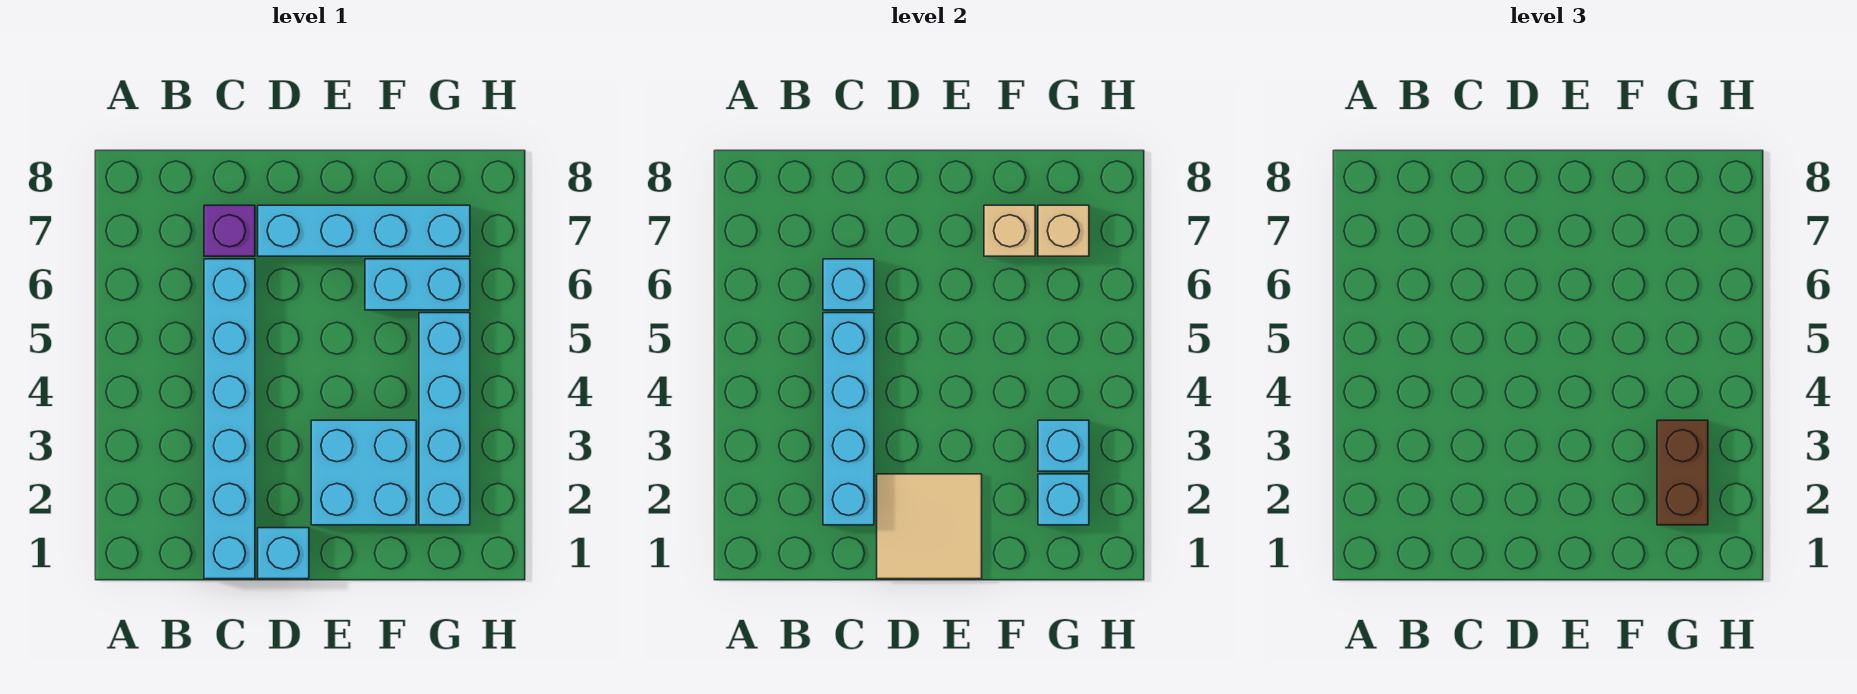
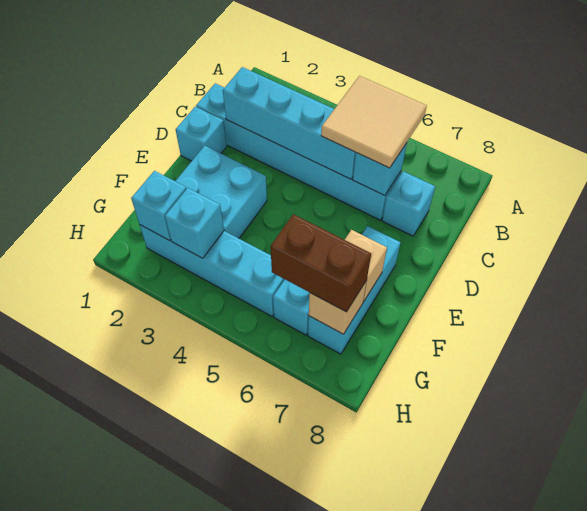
purple brick C7 level 1 -> cyan brick C7 level 1
tan tile D1:E2 level 2 -> tan tile B5:C6 level 3
cyan brick D7:G7 level 1 -> cyan brick E7:G7 level 1
brown brick G2:G3 level 3 -> brown brick G6:G7 level 3

